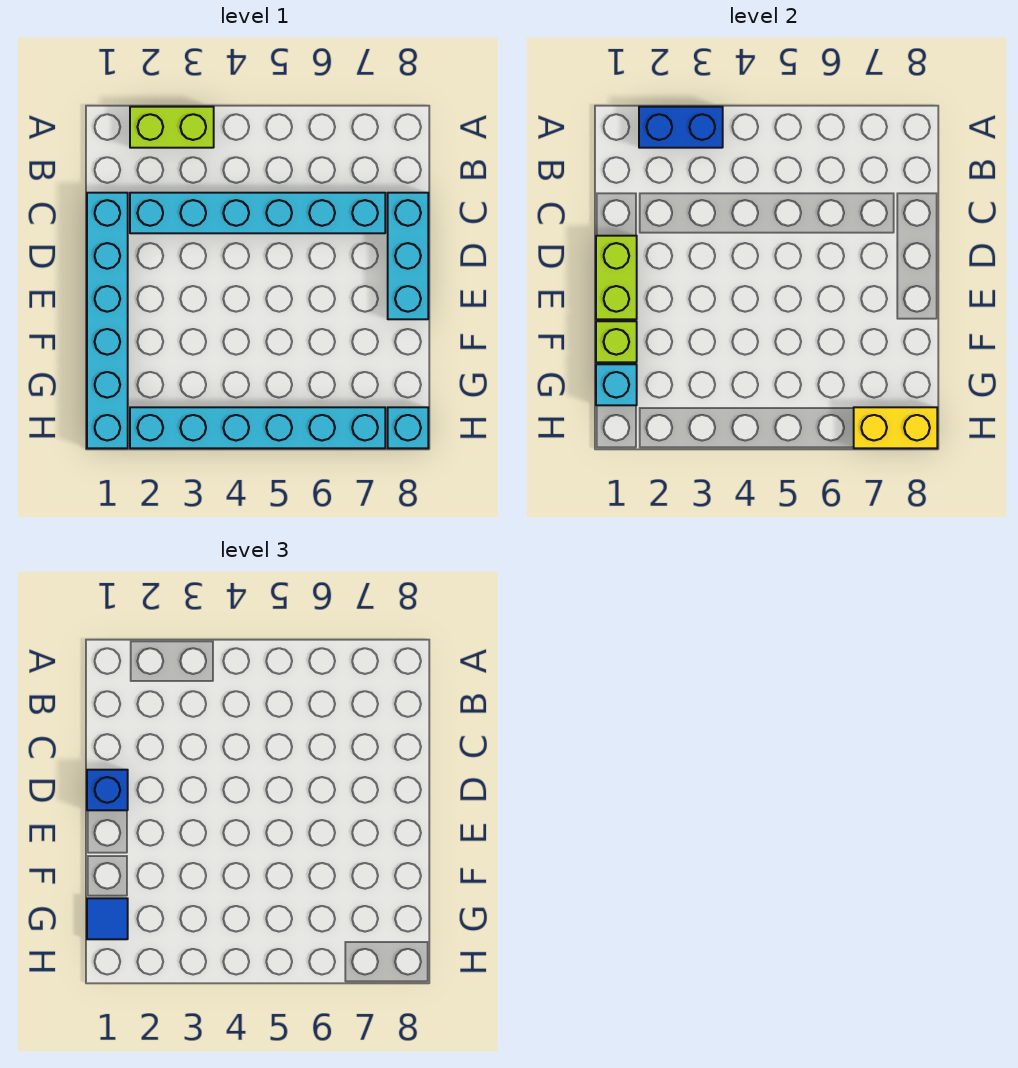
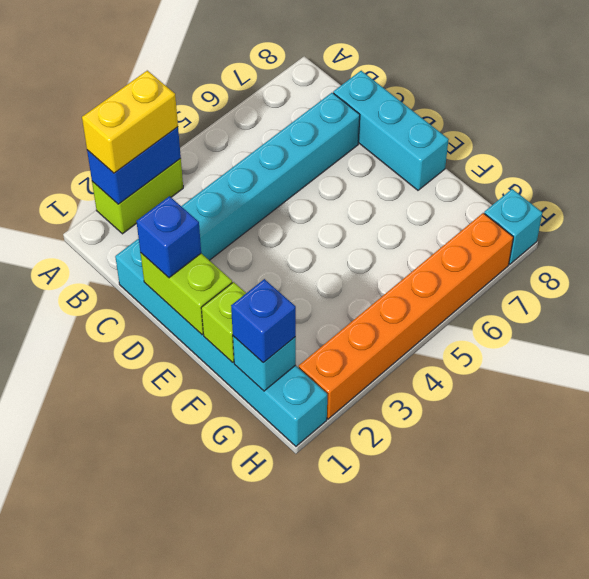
blue tile G1 level 3 -> blue brick G1 level 3
cyan brick H2:H7 level 1 -> orange brick H2:H7 level 1
yellow brick H7:H8 level 2 -> yellow brick A2:A3 level 3

